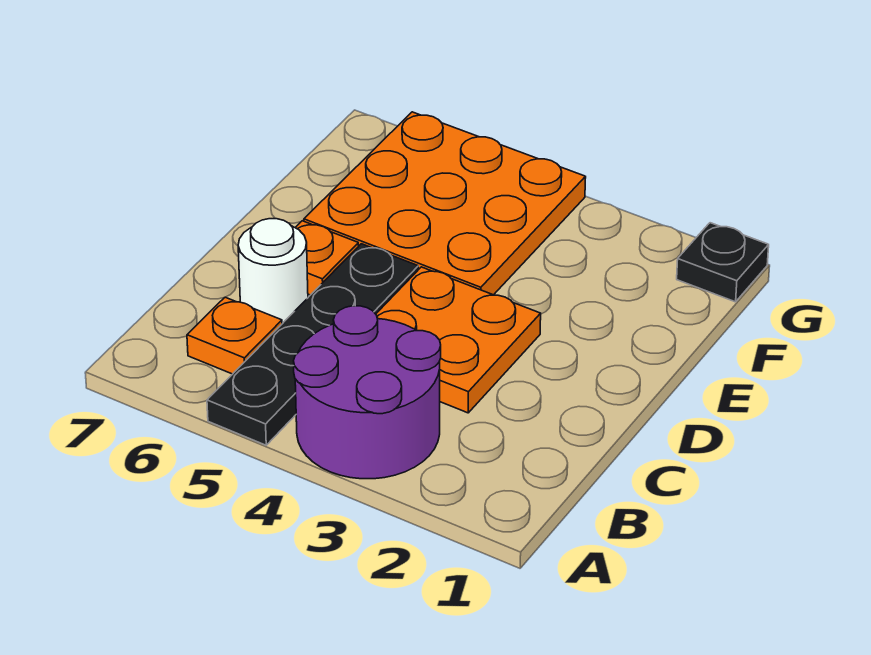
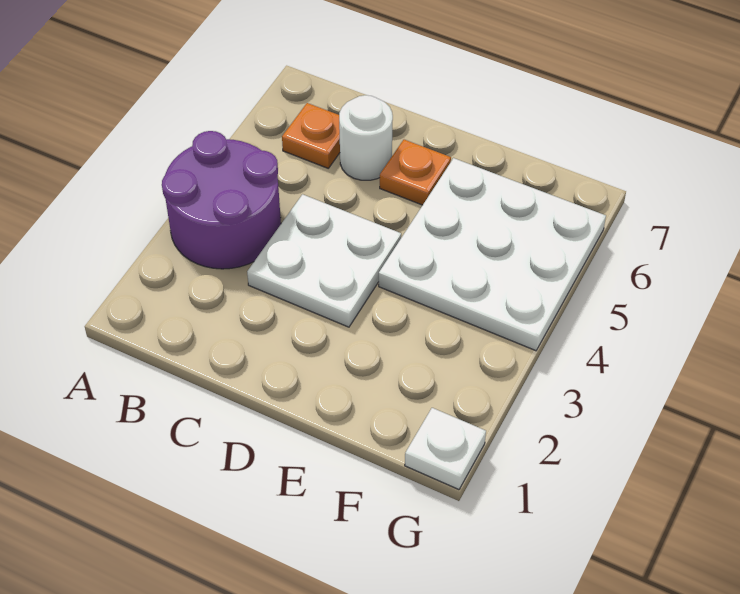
black plate A5:D5 level 1 -> none
orange plate C3:D4 level 1 -> white plate C3:D4 level 1
orange plate E4:G6 level 1 -> white plate E4:G6 level 1
black plate G1 level 1 -> white plate G1 level 1

